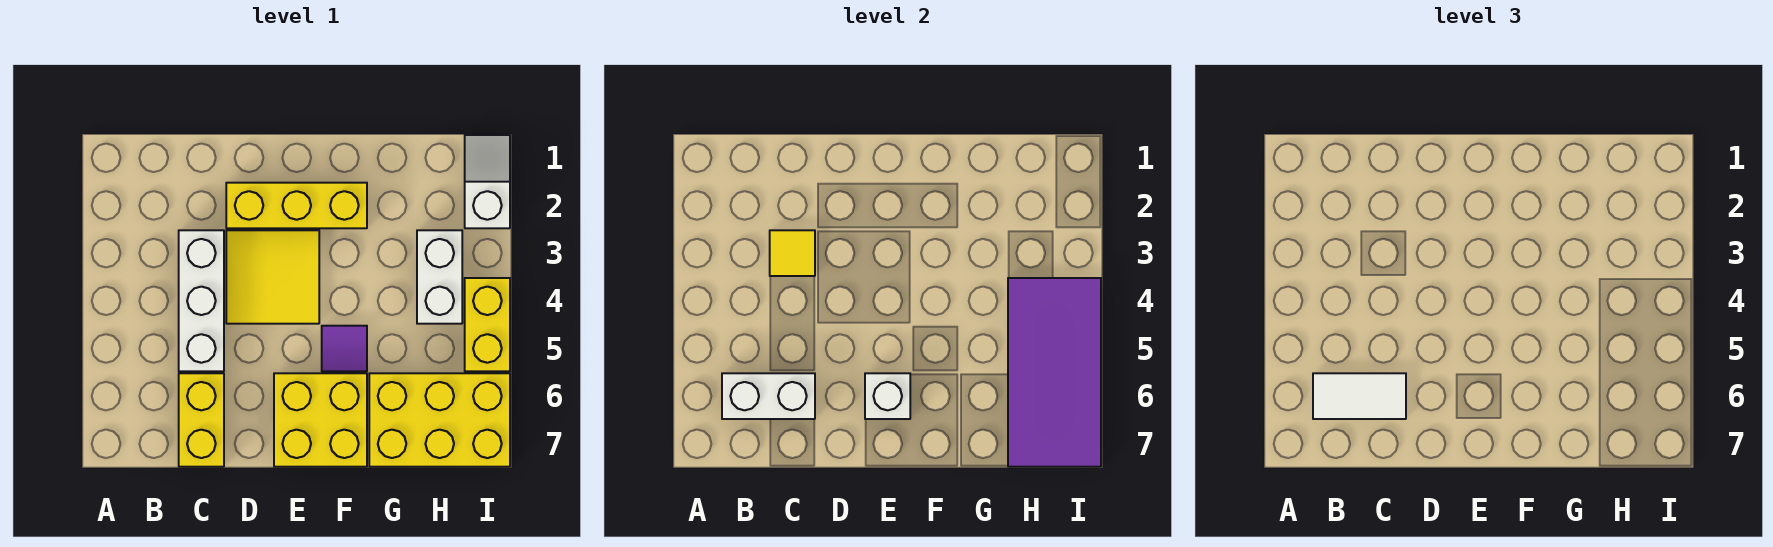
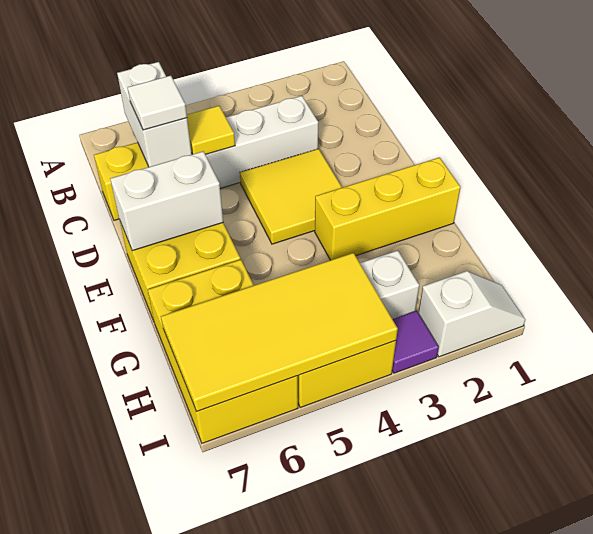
white tile B6:C6 level 3 -> white tile C6 level 3
yellow tile C3 level 2 -> yellow tile C5 level 2
yellow brick D2:F2 level 1 -> yellow brick F1:F3 level 1
white brick E6 level 2 -> white brick E6:E7 level 2
purple tile F5 level 1 -> purple tile I3 level 1
purple tile H4:I7 level 2 -> yellow tile H4:I7 level 2

